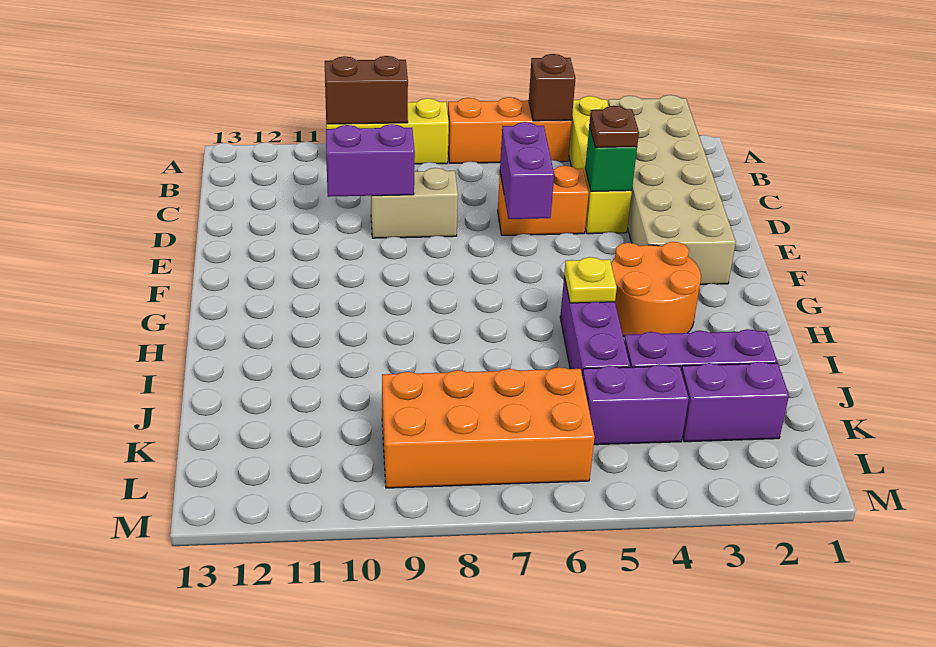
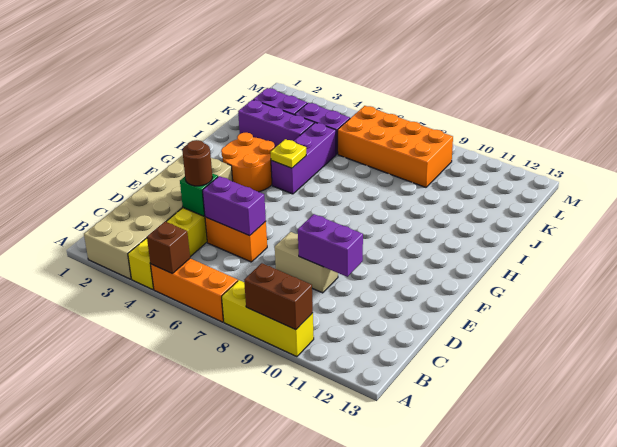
brown plate D4 level 3 -> brown round brick D4 level 3
purple brick D6:E6 level 2 -> purple brick D5:D6 level 2

